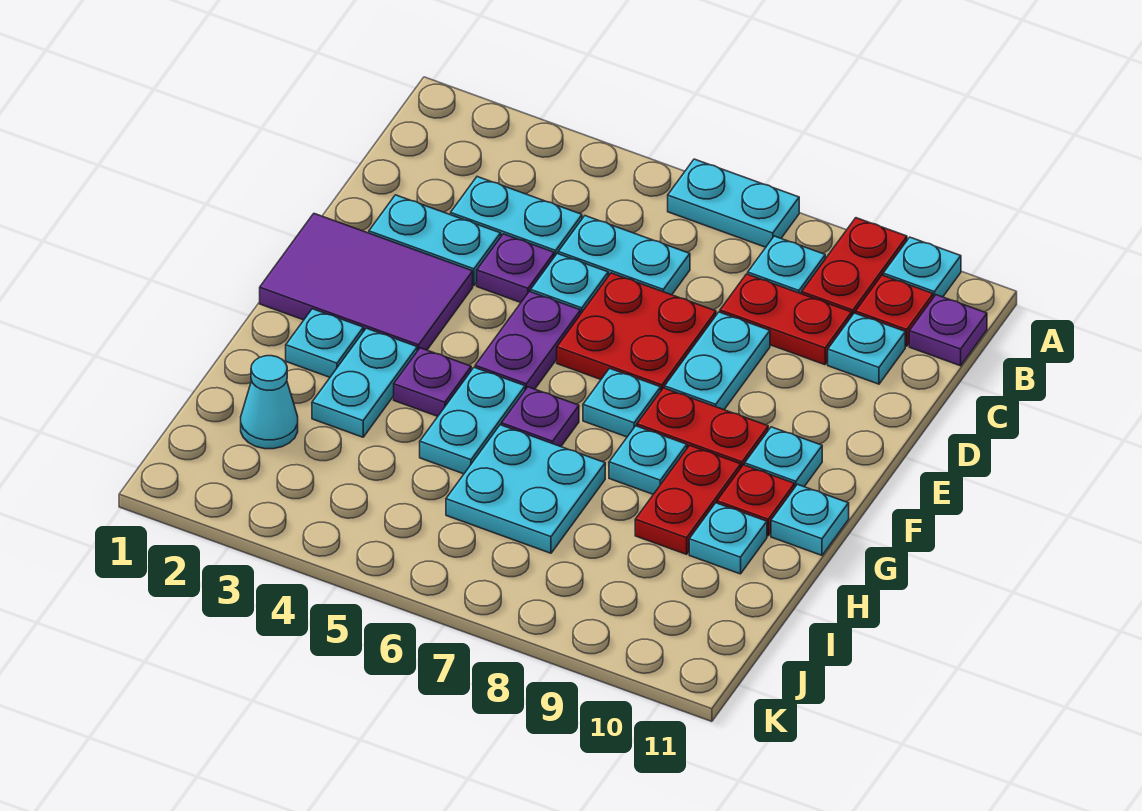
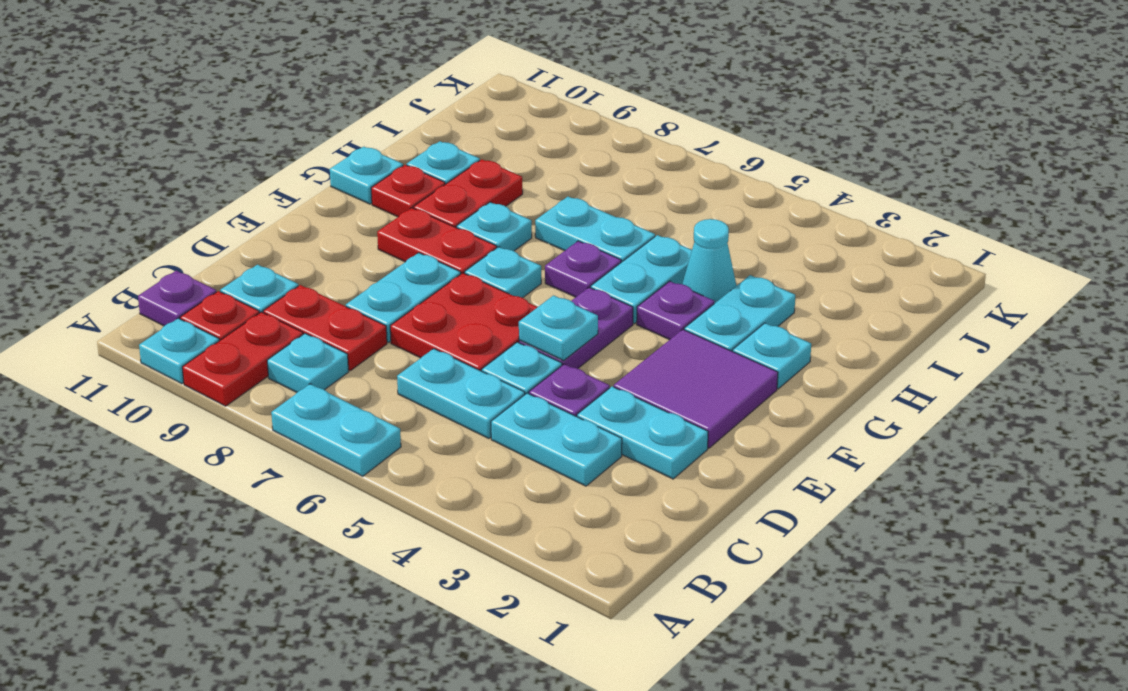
purple tile E1:F3 level 1 -> purple tile E2:F3 level 1
cyan plate F10 level 1 -> cyan plate E5 level 2
cyan plate H6:I7 level 1 -> cyan plate H6:H7 level 1
cyan cone I2 level 1 -> cyan cone H4 level 1

